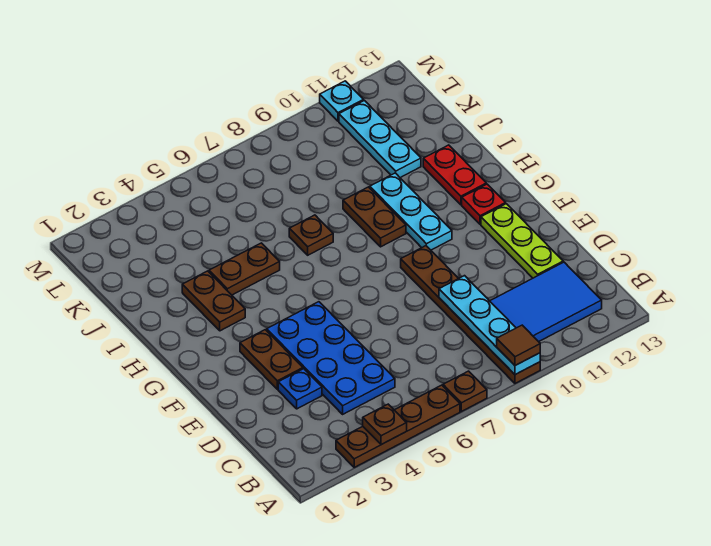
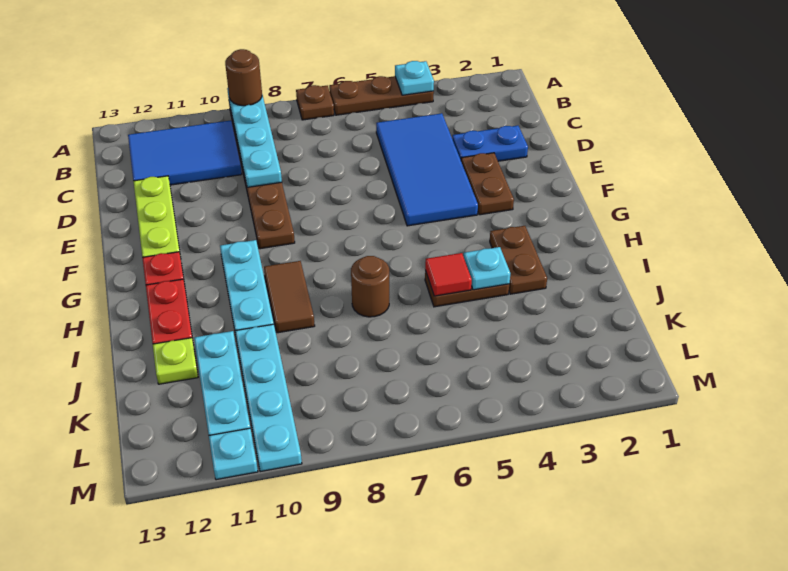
brown plate A3:A6 level 1 -> brown plate A4:A6 level 1
brown plate A4 level 2 -> cyan plate A4 level 2
brown tile A9 level 3 -> brown round brick A9 level 3
blue plate C4:F5 level 1 -> blue tile C4:F5 level 1
blue plate D3 level 1 -> blue plate D2:D3 level 1
brown plate H9:I9 level 1 -> brown tile H9:I9 level 1
none -> cyan plate I4 level 2
none -> red tile I5 level 2
brown plate I7 level 1 -> brown round brick I7 level 1
none -> cyan plate J10:M10 level 1
none -> lime plate J12 level 1

